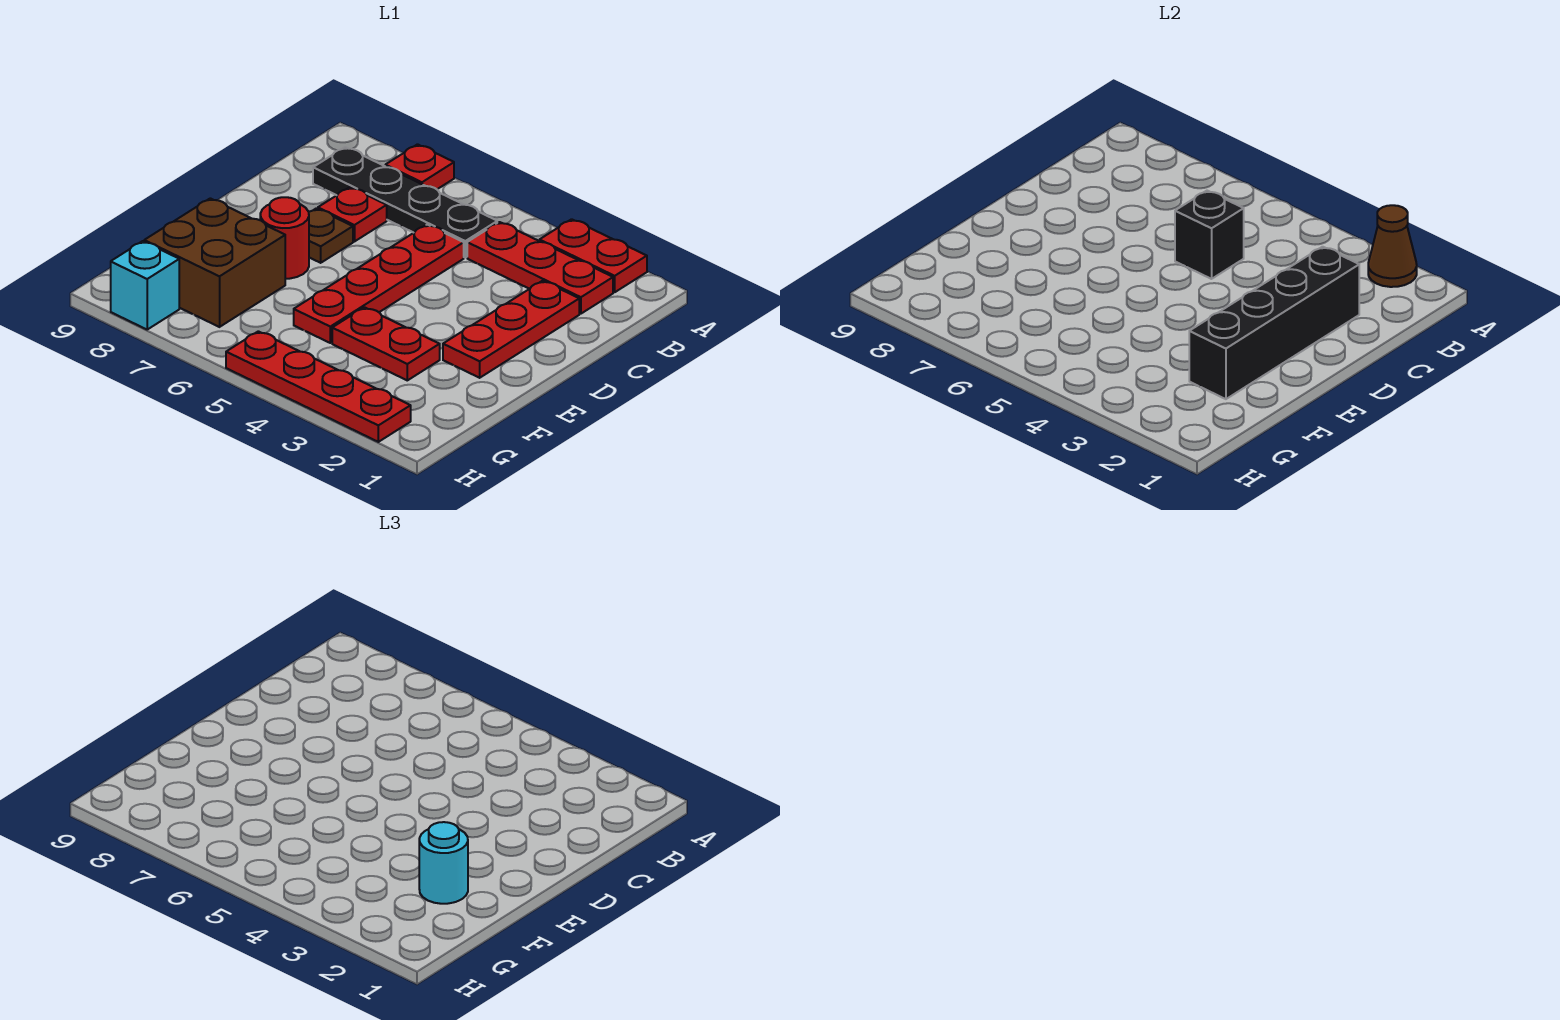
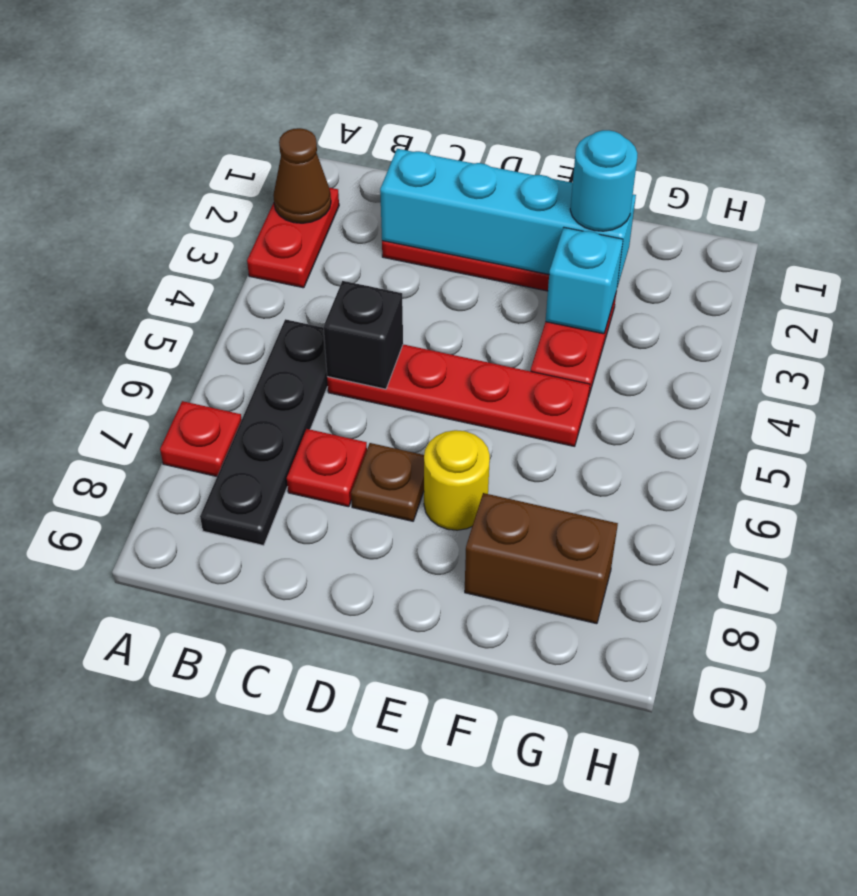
red plate B2:B4 level 1 -> none
black brick C2:F2 level 2 -> cyan brick C2:F2 level 2
red round brick E7 level 1 -> yellow round brick E7 level 1
brown brick F7:G8 level 1 -> brown brick F8:G8 level 1
red plate H2:H5 level 1 -> none
cyan brick H8 level 1 -> cyan brick F3 level 2

